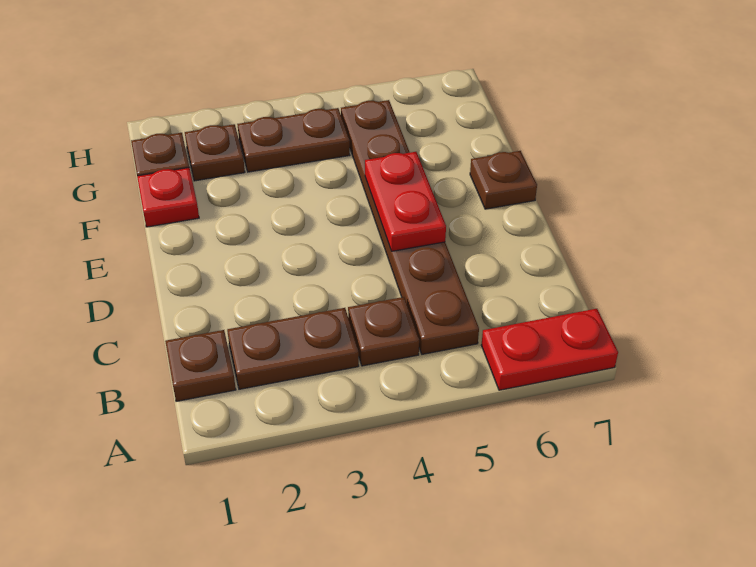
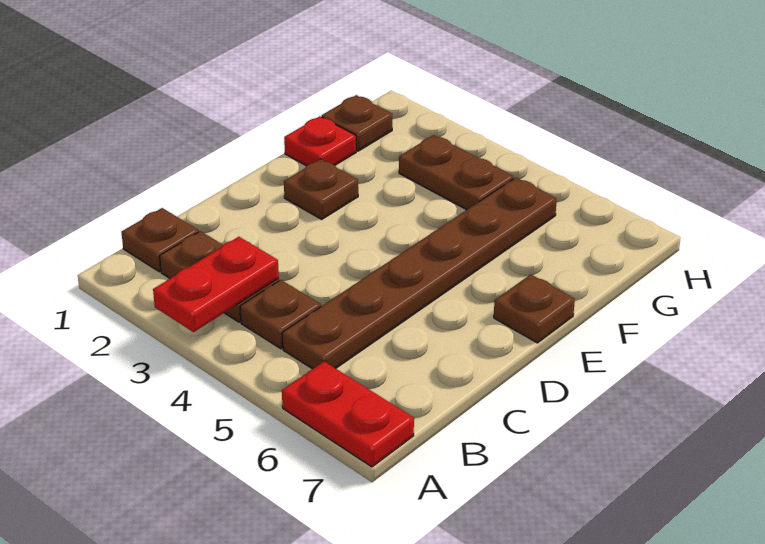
red plate D5:E5 level 2 -> red plate A3:B3 level 2
brown plate G2 level 1 -> brown plate E2 level 1

